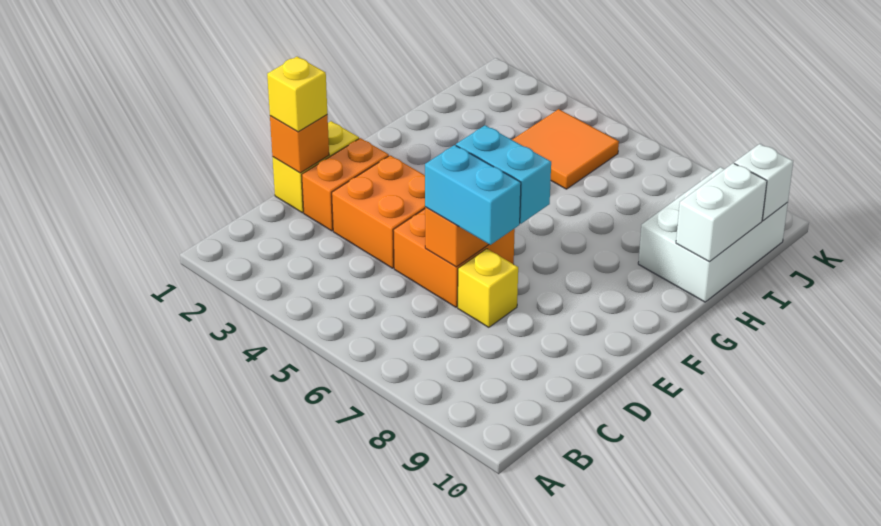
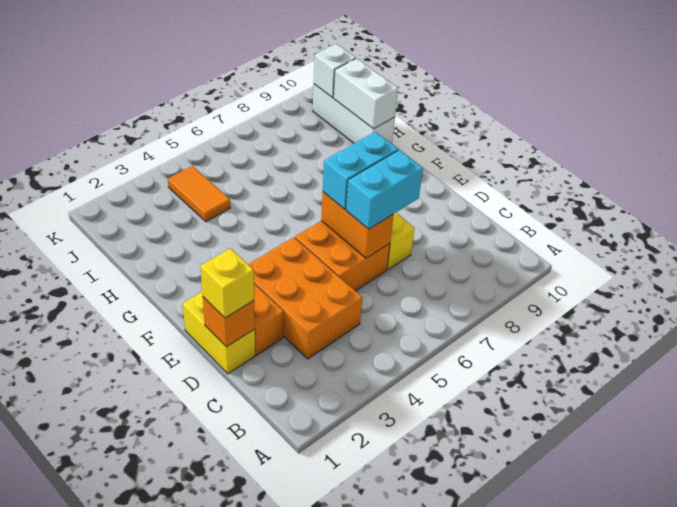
orange brick D3:E4 level 1 -> orange brick C3:E4 level 1
white brick H9:J10 level 1 -> white brick H10:J10 level 1
orange tile I4:J5 level 1 -> orange tile I4:J4 level 1

